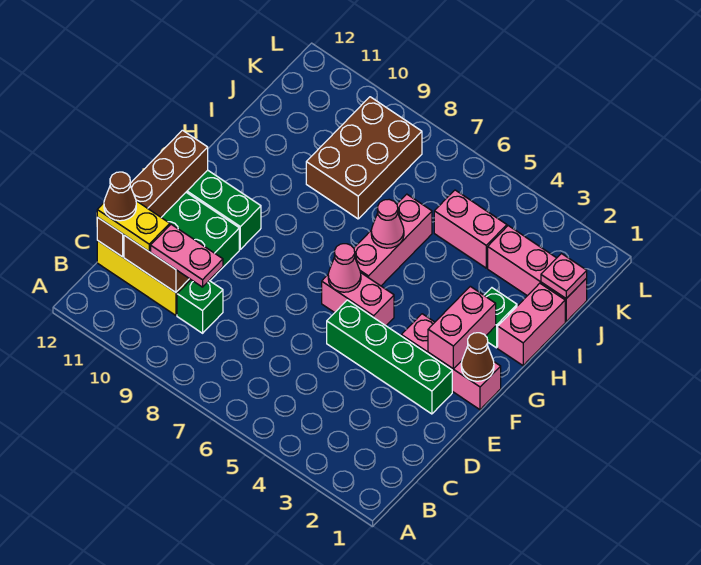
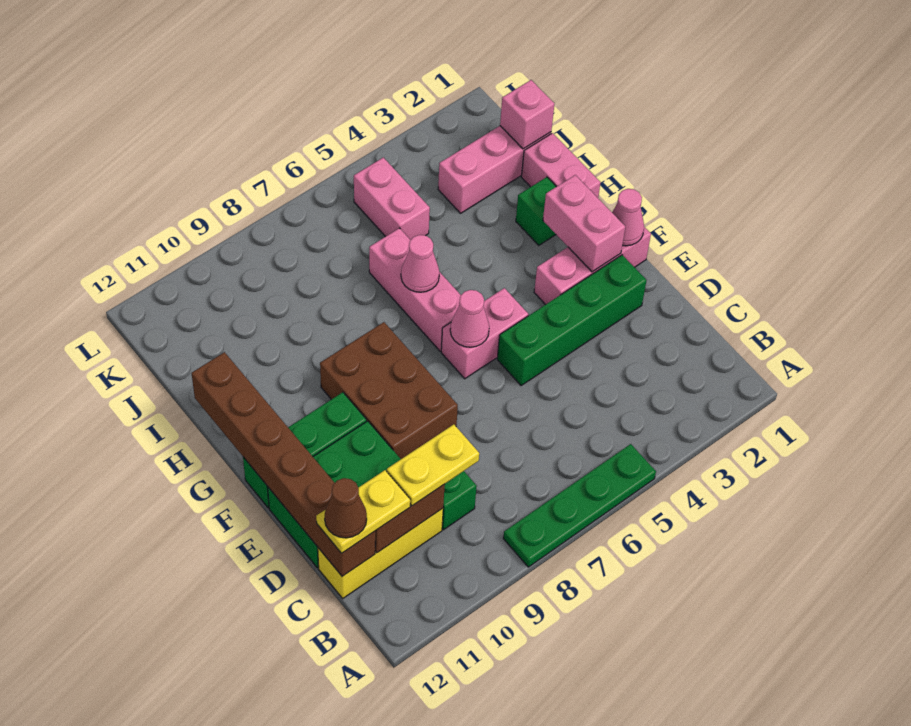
none -> green plate A5:A8 level 1
pink plate C9:C10 level 3 -> yellow plate C9:C10 level 3
brown brick C12:F12 level 2 -> brown brick C12:H12 level 2
brown cone F1 level 2 -> pink cone F1 level 2
brown brick I8:K9 level 1 -> brown brick E8:G9 level 1
pink plate J1 level 2 -> pink brick J1 level 2
pink brick J4:J5 level 1 -> pink brick J5:K5 level 1

